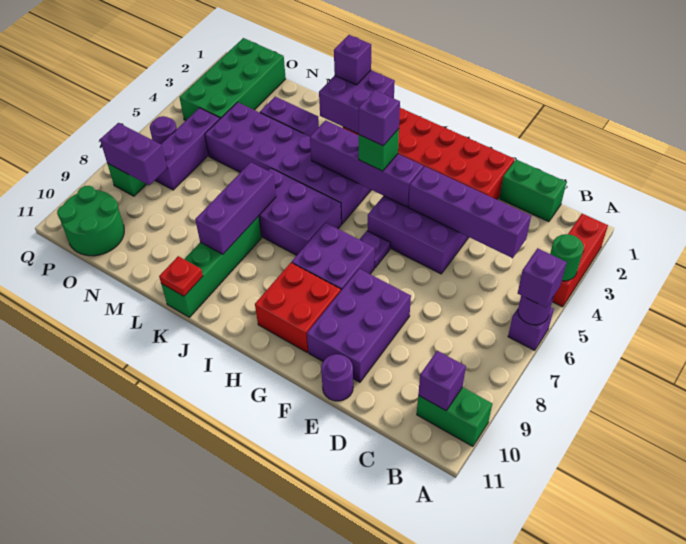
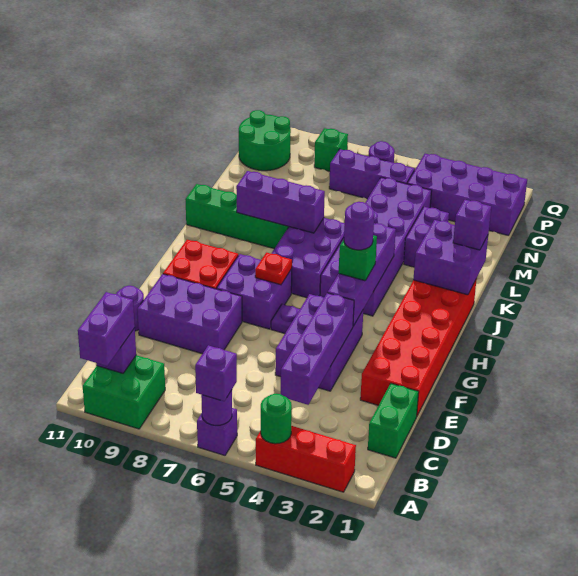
green brick A10:B10 level 1 -> green brick A9:B10 level 1
purple brick H4 level 4 -> purple round brick H4 level 4
red plate K11 level 2 -> red plate H7 level 2
green brick O1:P4 level 1 -> purple brick O1:P4 level 1
purple brick O8:P8 level 2 -> purple brick A10:B10 level 3

